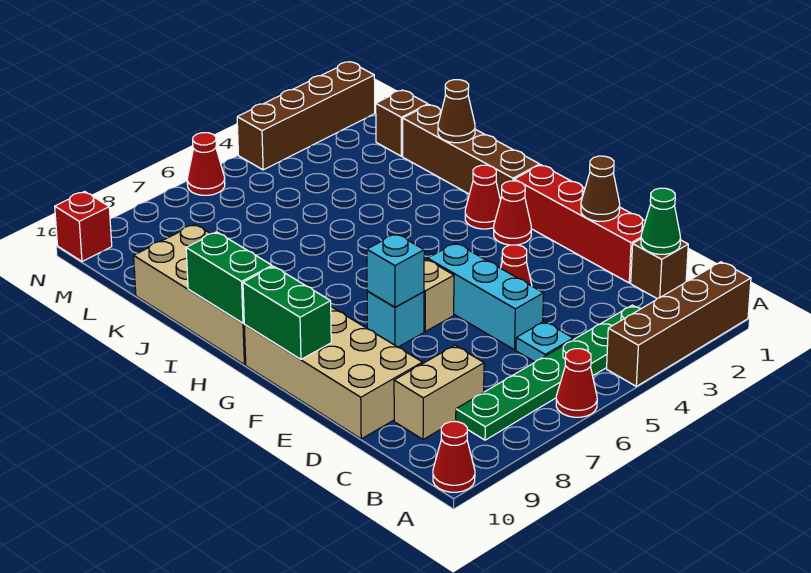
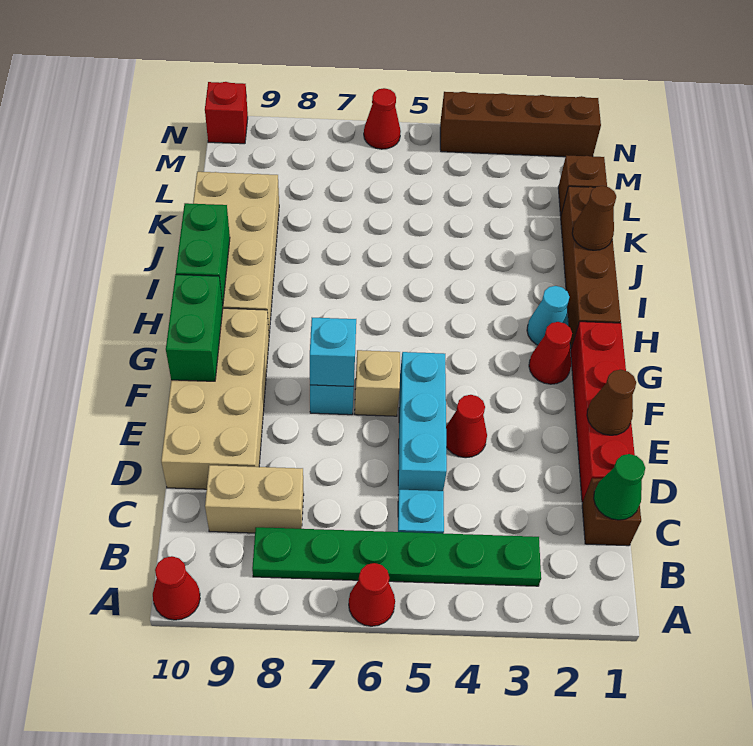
brown brick A1:A4 level 1 -> none
red cone H2 level 1 -> cyan cone H2 level 1

